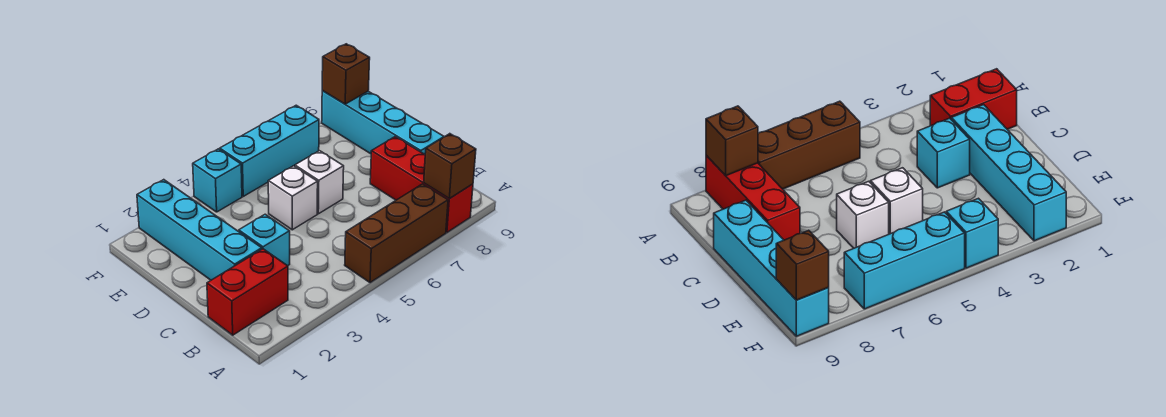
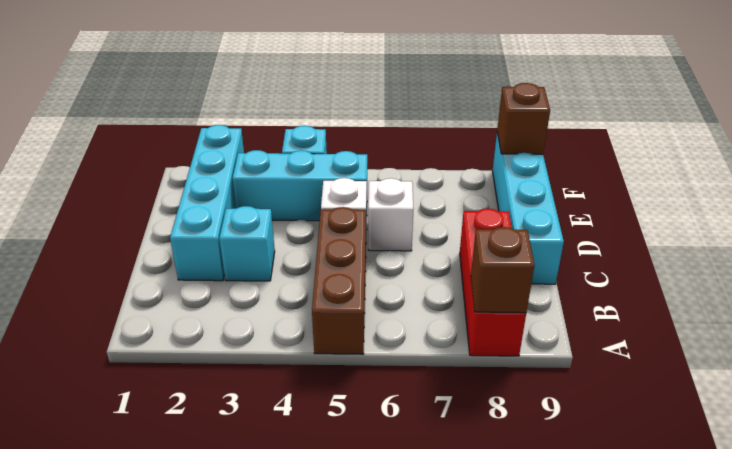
brown brick A5:A7 level 1 -> brown brick A5:C5 level 1
red brick B1:B2 level 1 -> none
cyan brick F5:F7 level 1 -> cyan brick E3:E5 level 1

